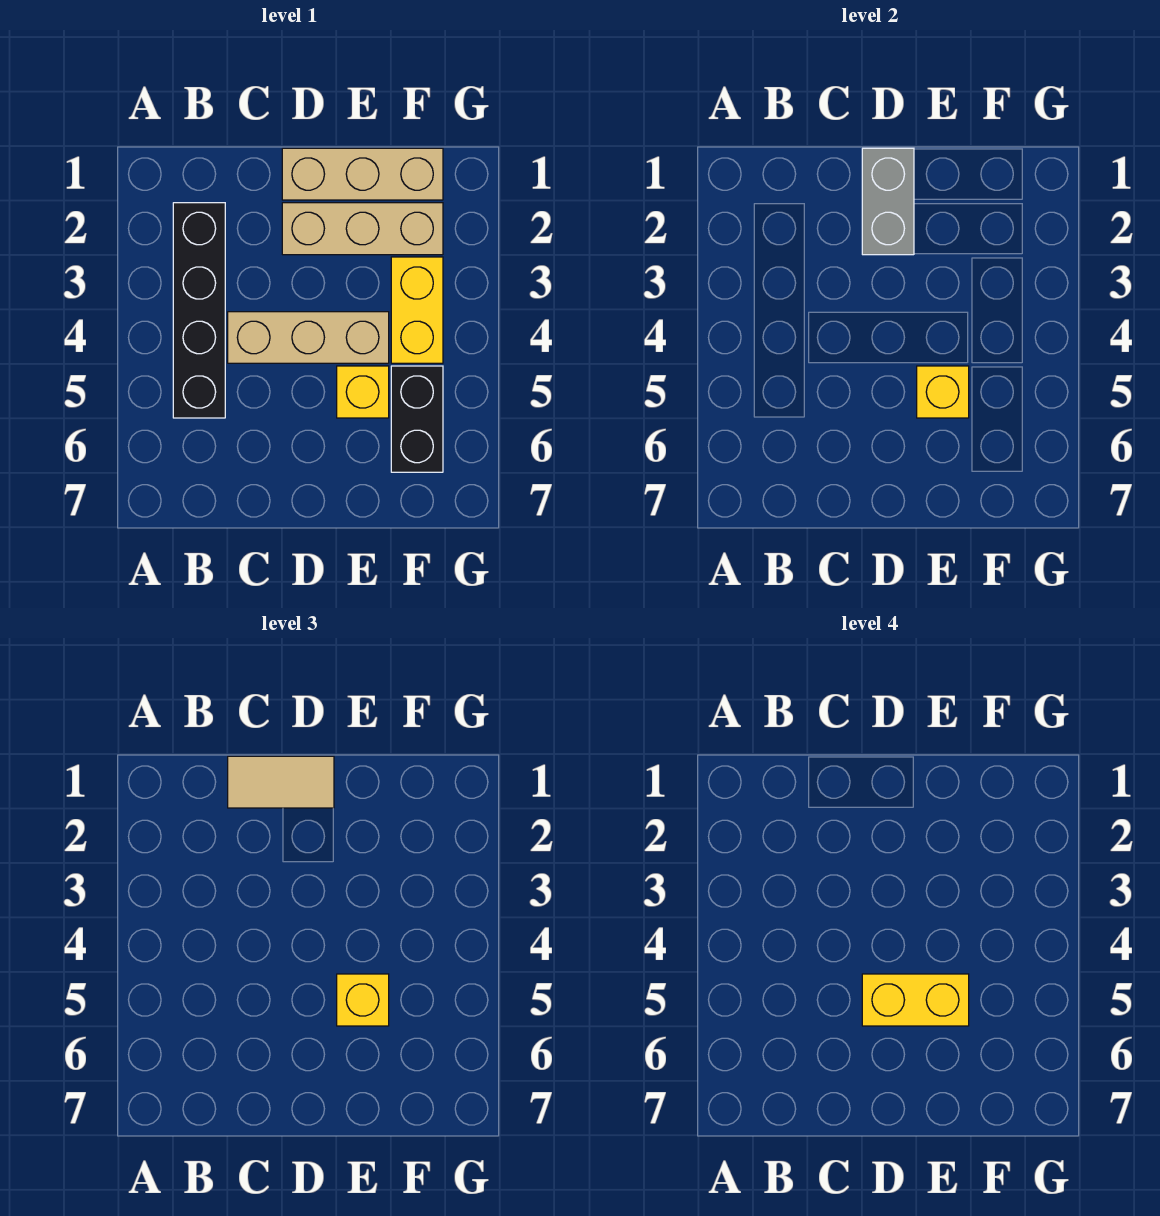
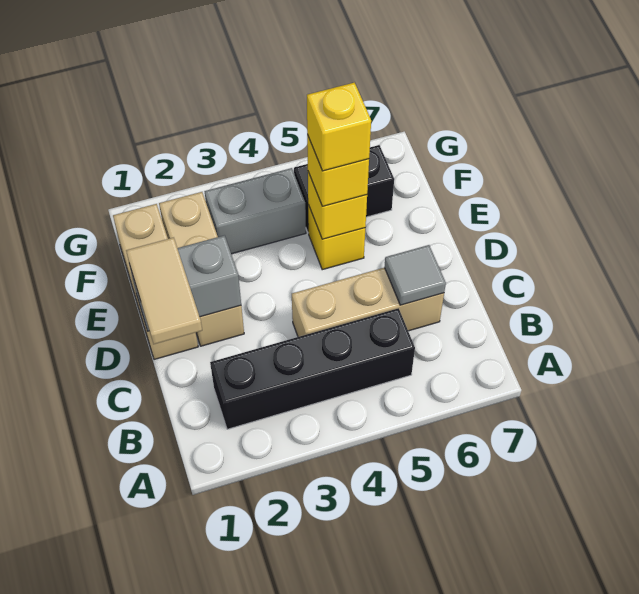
tan brick C4:E4 level 1 -> tan brick C4:C6 level 1
none -> grey tile C6 level 2
yellow brick D5:E5 level 4 -> yellow brick E5 level 4
yellow brick F3:F4 level 1 -> grey brick F3:F4 level 1

